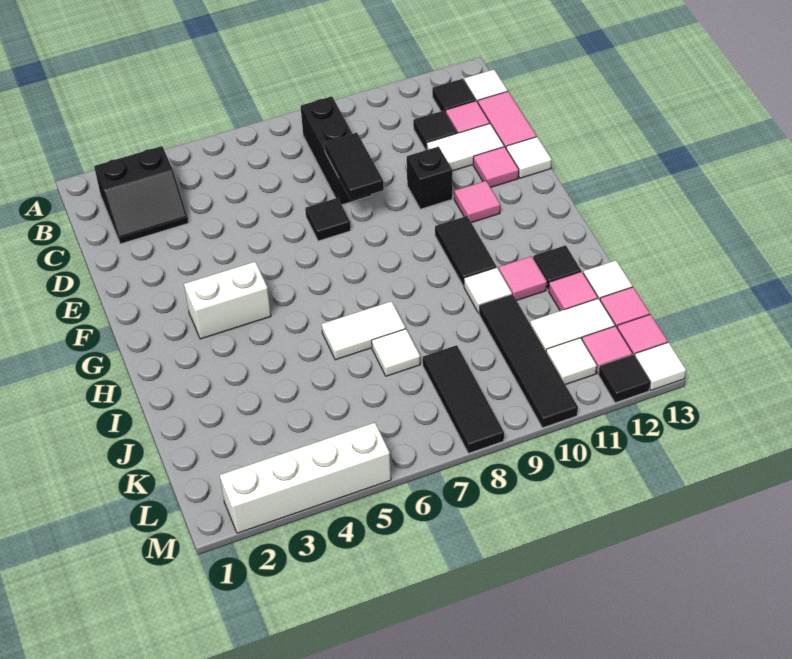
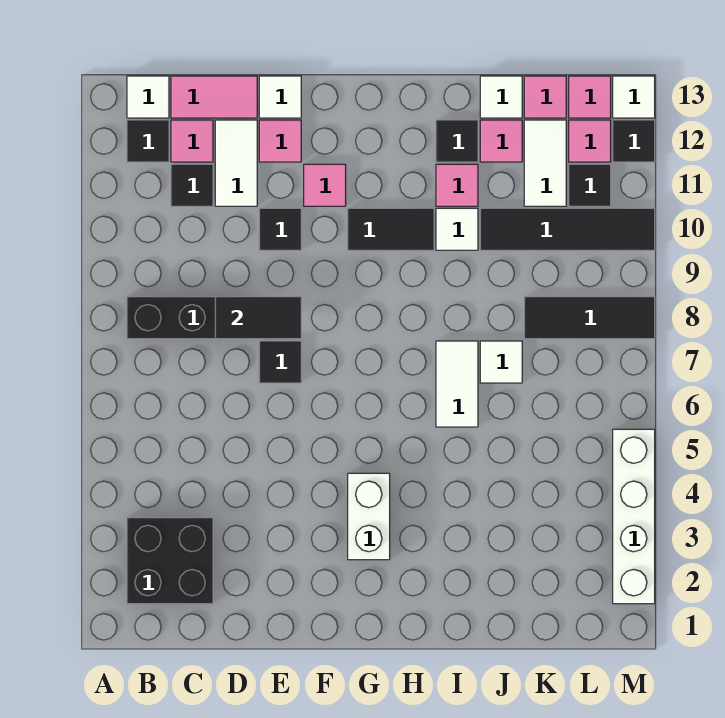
black slope B2:C3 level 1 top B -> black brick B2:C3 level 1
black brick E10 level 1 -> black tile E10 level 1
white tile L11 level 1 -> black tile L11 level 1

